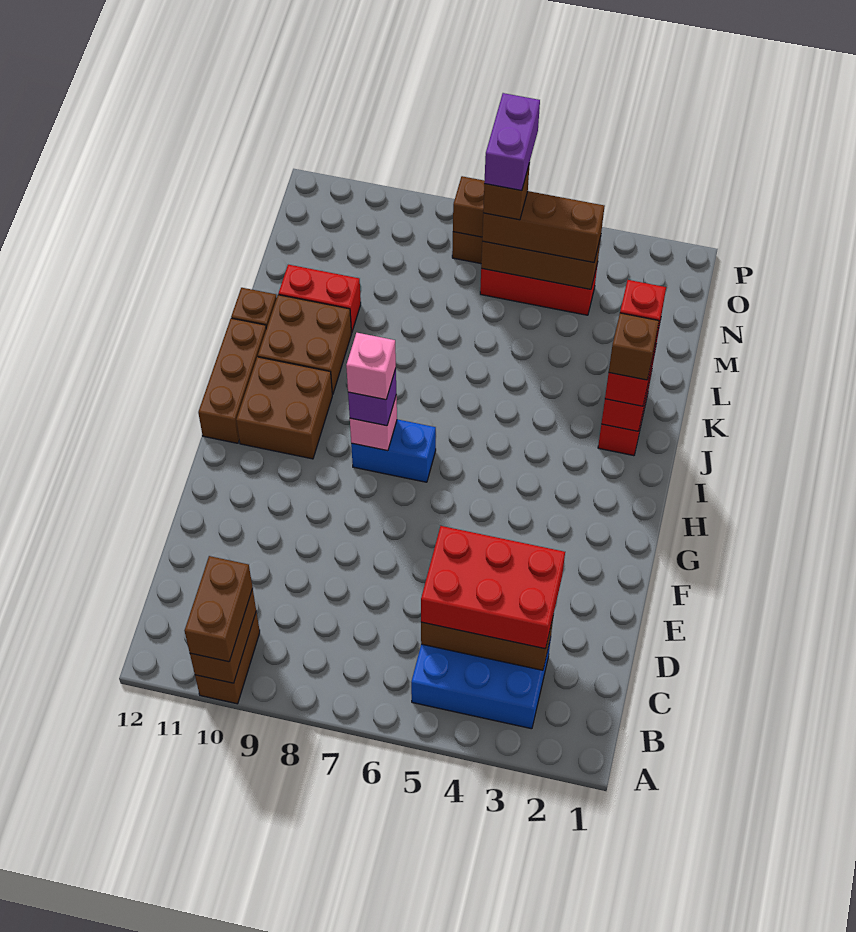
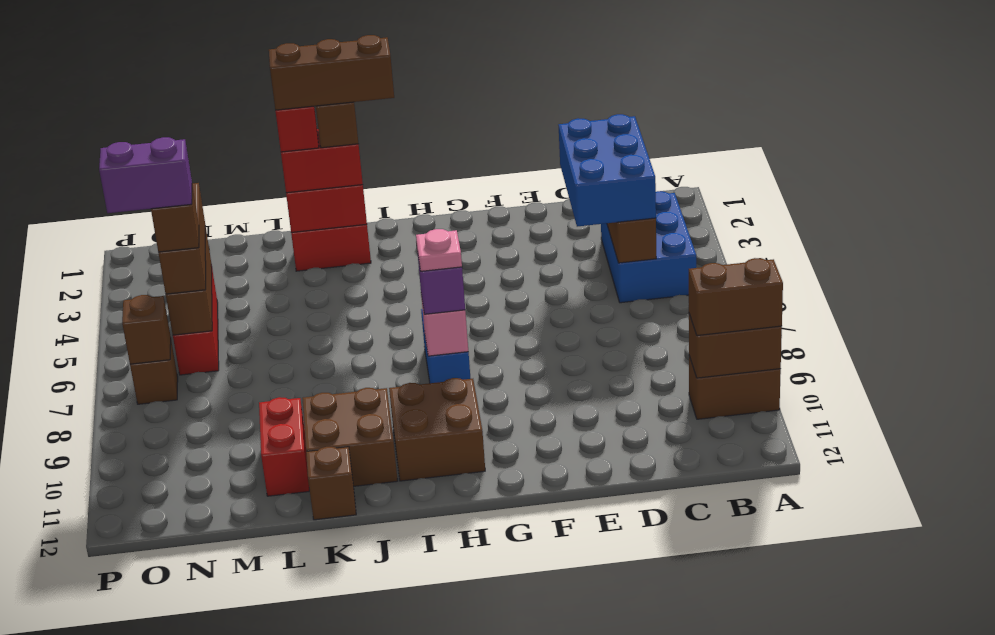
red brick C3:D5 level 3 -> blue brick C3:D5 level 3
pink brick H8 level 4 -> pink plate H8 level 4
brown brick H12:J12 level 1 -> brown brick I2:K2 level 5

